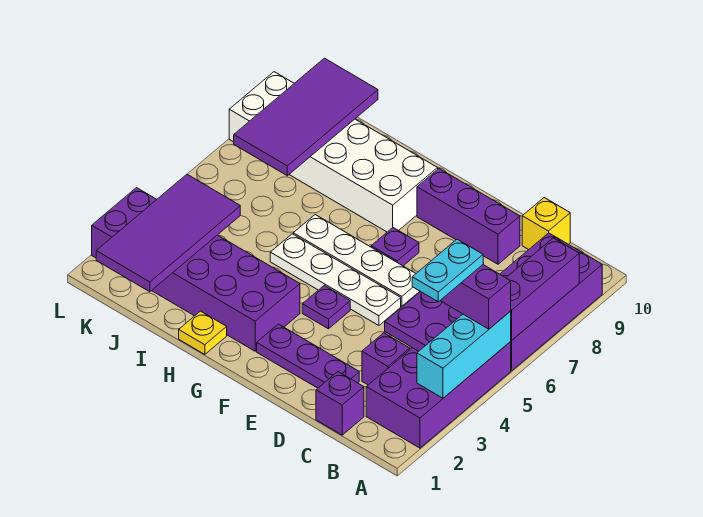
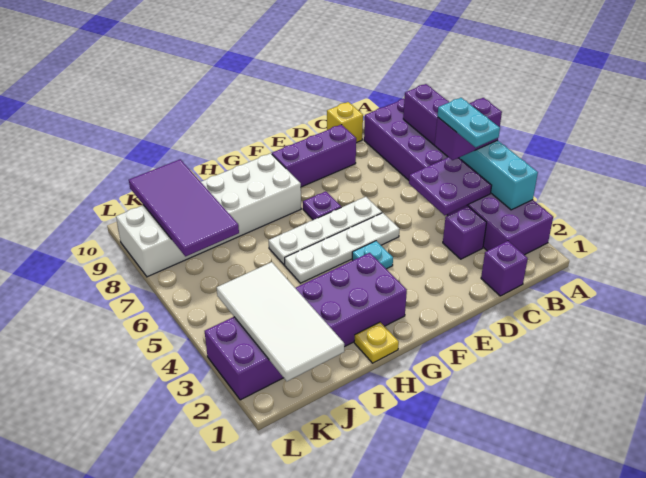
purple plate D2:F2 level 1 -> none
purple plate F4 level 1 -> cyan plate F4 level 1
purple tile J1:K4 level 2 -> white tile J1:K4 level 2

